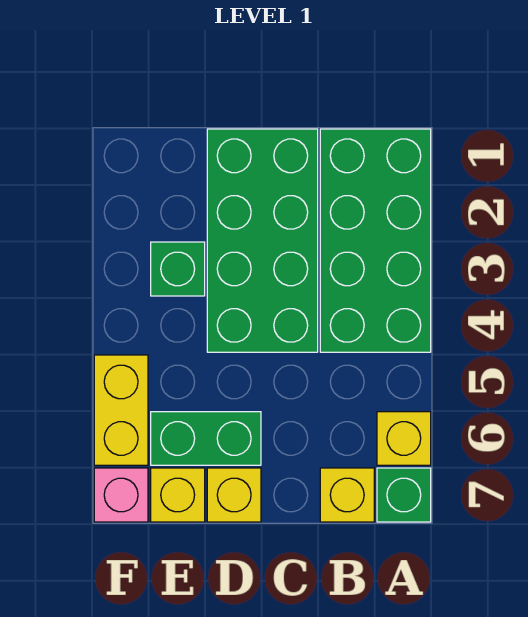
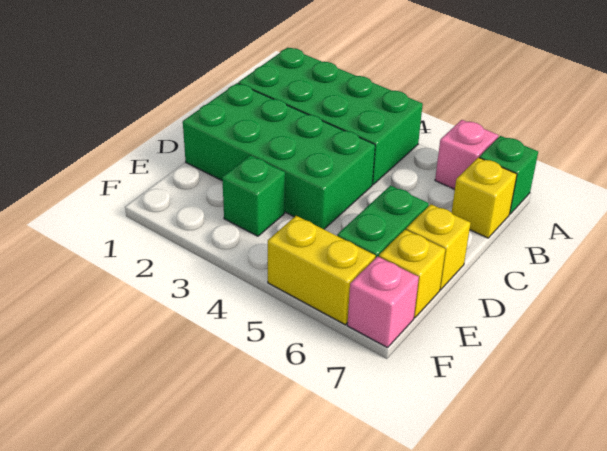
yellow brick A6 level 1 -> pink brick A6 level 1

